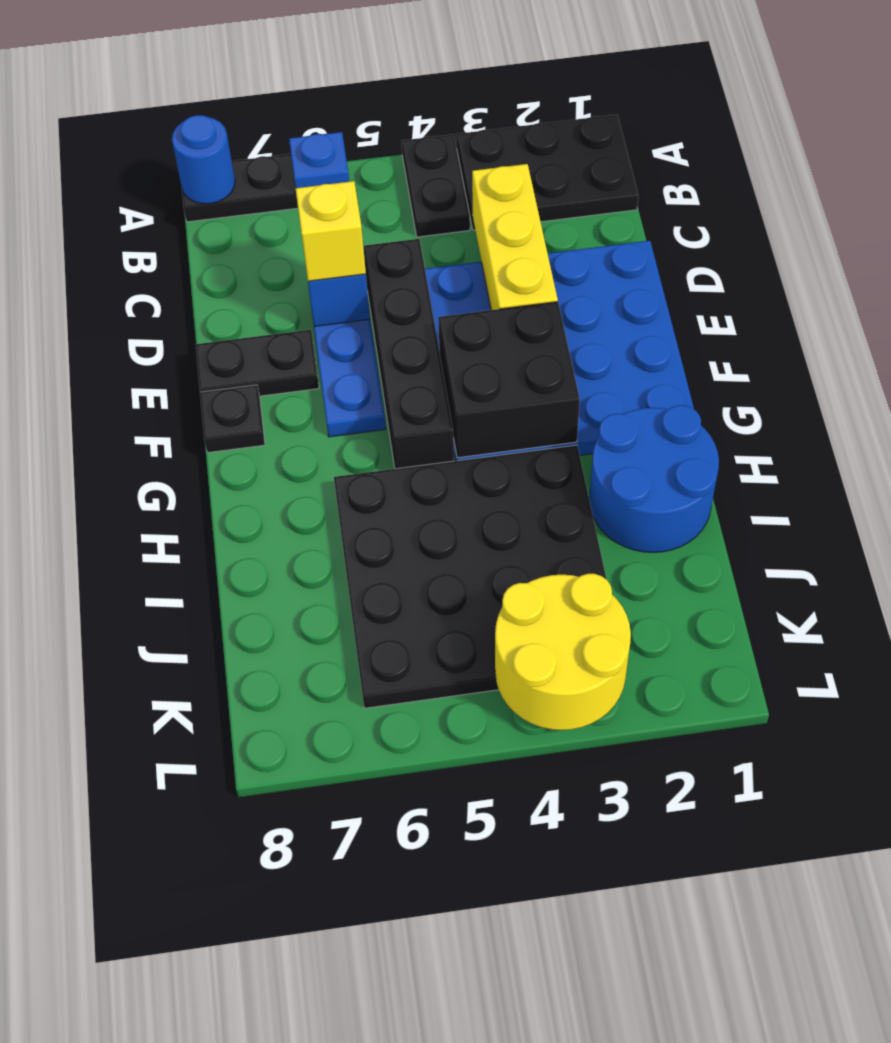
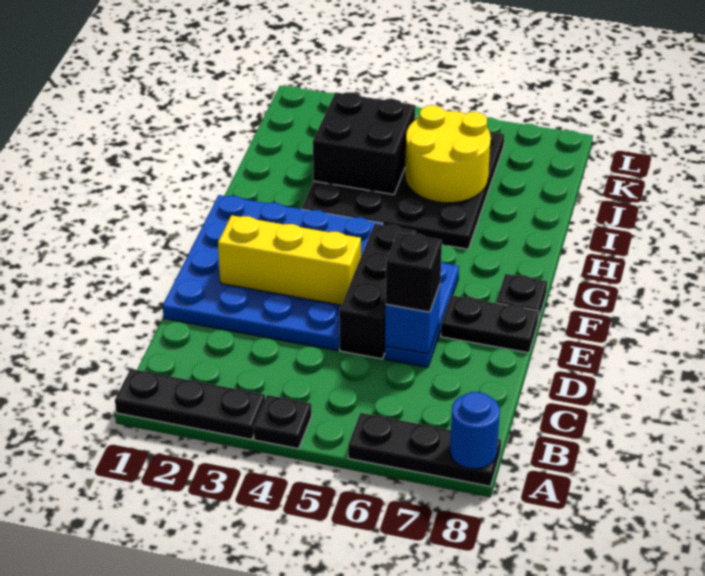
black plate A1:B3 level 1 -> black plate A1:A3 level 1
black plate A4:B4 level 1 -> black plate A4 level 1
blue plate A6 level 2 -> none
yellow brick C3:E3 level 2 -> yellow brick E2:E4 level 2
black brick D5:G5 level 1 -> black brick D5:F5 level 1
yellow brick D6 level 3 -> black brick D6 level 3
black brick F3:G4 level 2 -> black brick I3:J4 level 2
blue round brick H1:I2 level 1 -> none
yellow round brick K3:L4 level 2 -> yellow round brick I5:J6 level 2

